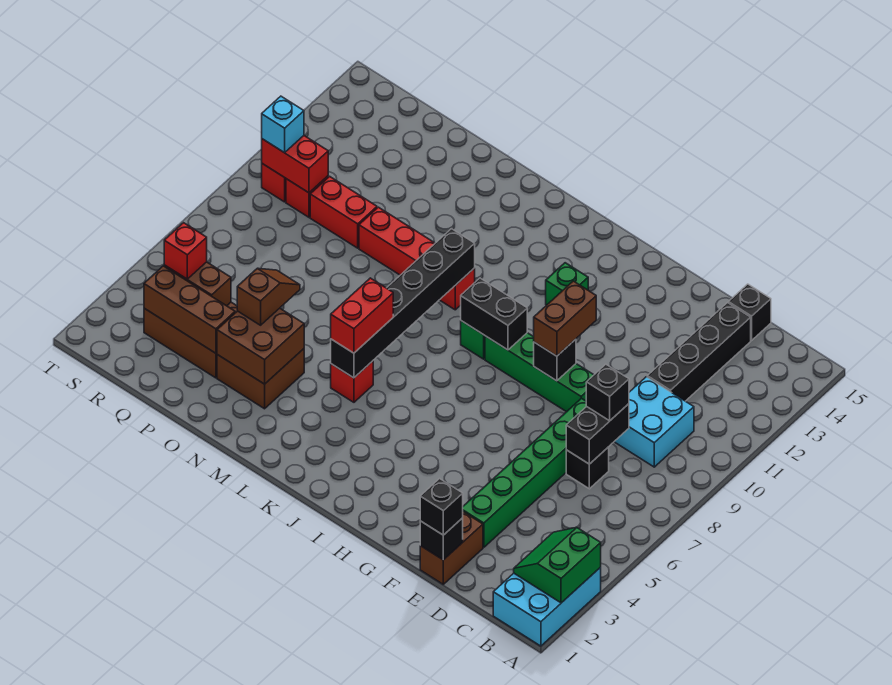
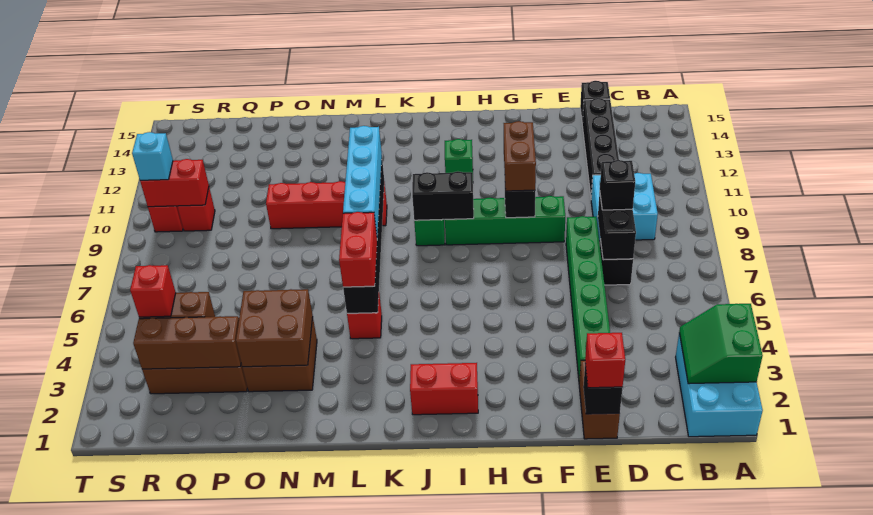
black brick E1 level 3 -> red brick E1 level 3
none -> cyan brick L7:L10 level 3
brown slope O4:O5 level 3 top 4 -> none
red brick P10:Q10 level 1 -> red brick I2:J2 level 1

